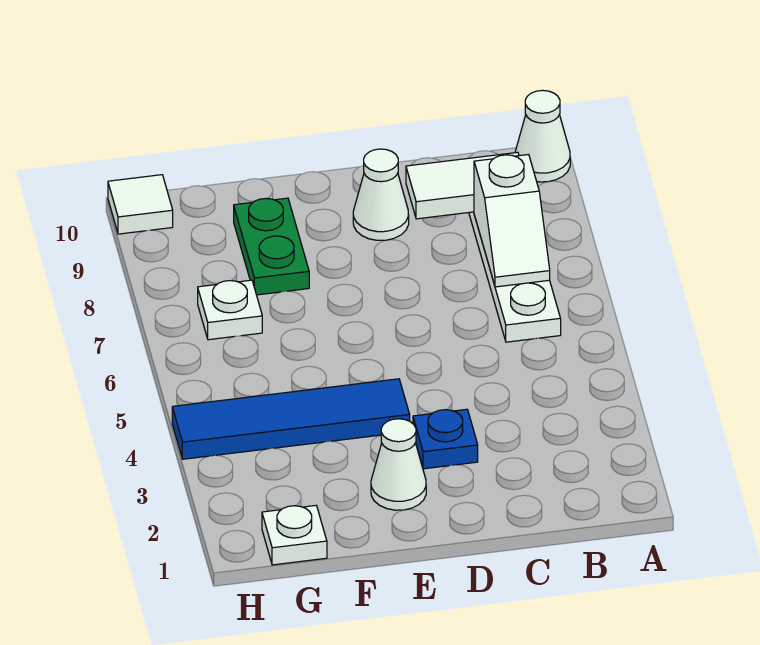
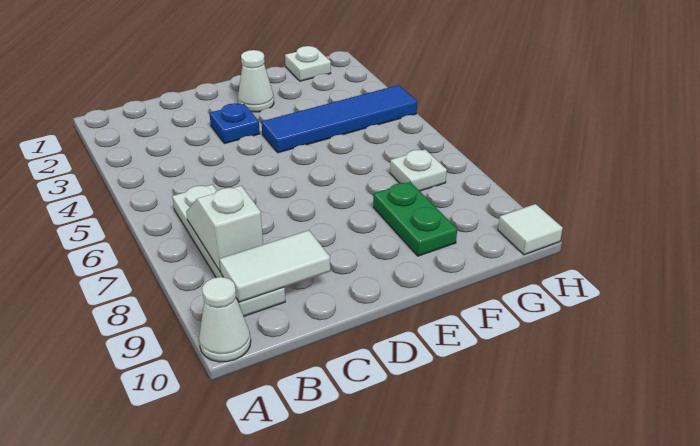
white cone D9 level 1 -> none

